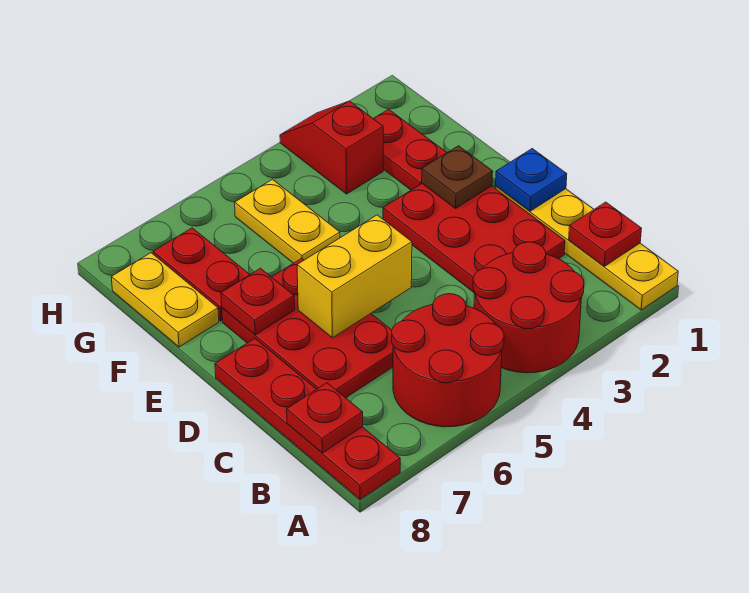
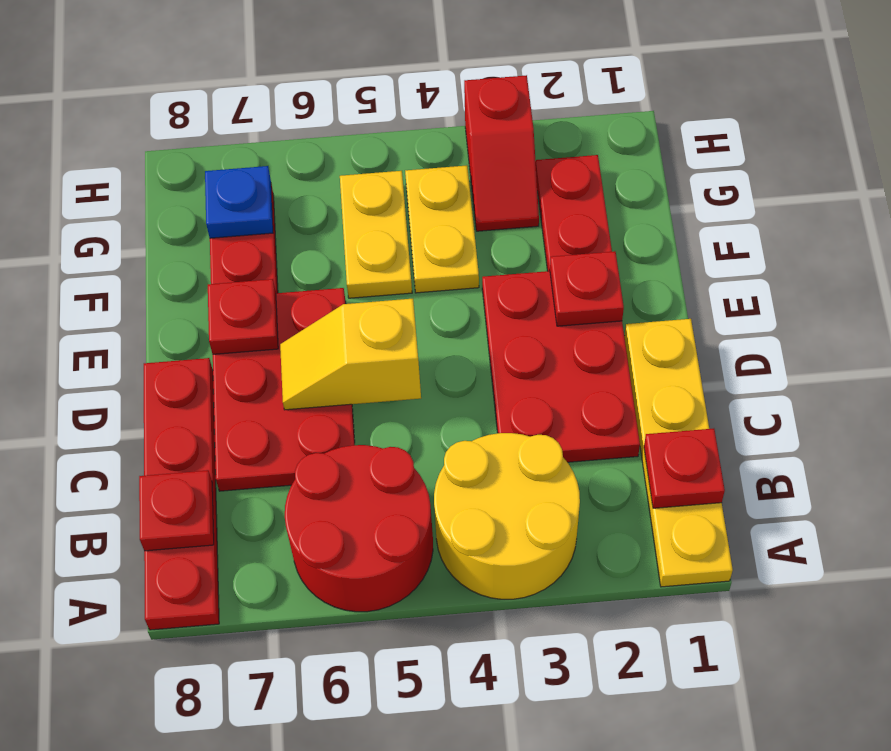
red round brick A3:B4 level 1 -> yellow round brick A3:B4 level 1
blue plate D1 level 2 -> blue plate G7 level 2
yellow brick D5:D6 level 2 -> yellow slope D5:D6 level 2 top 5
brown plate E2 level 2 -> red plate E2 level 2
yellow plate F8:G8 level 1 -> yellow plate F4:G4 level 1
red slope G3:H3 level 1 top G -> red slope G3:H3 level 1 top H

